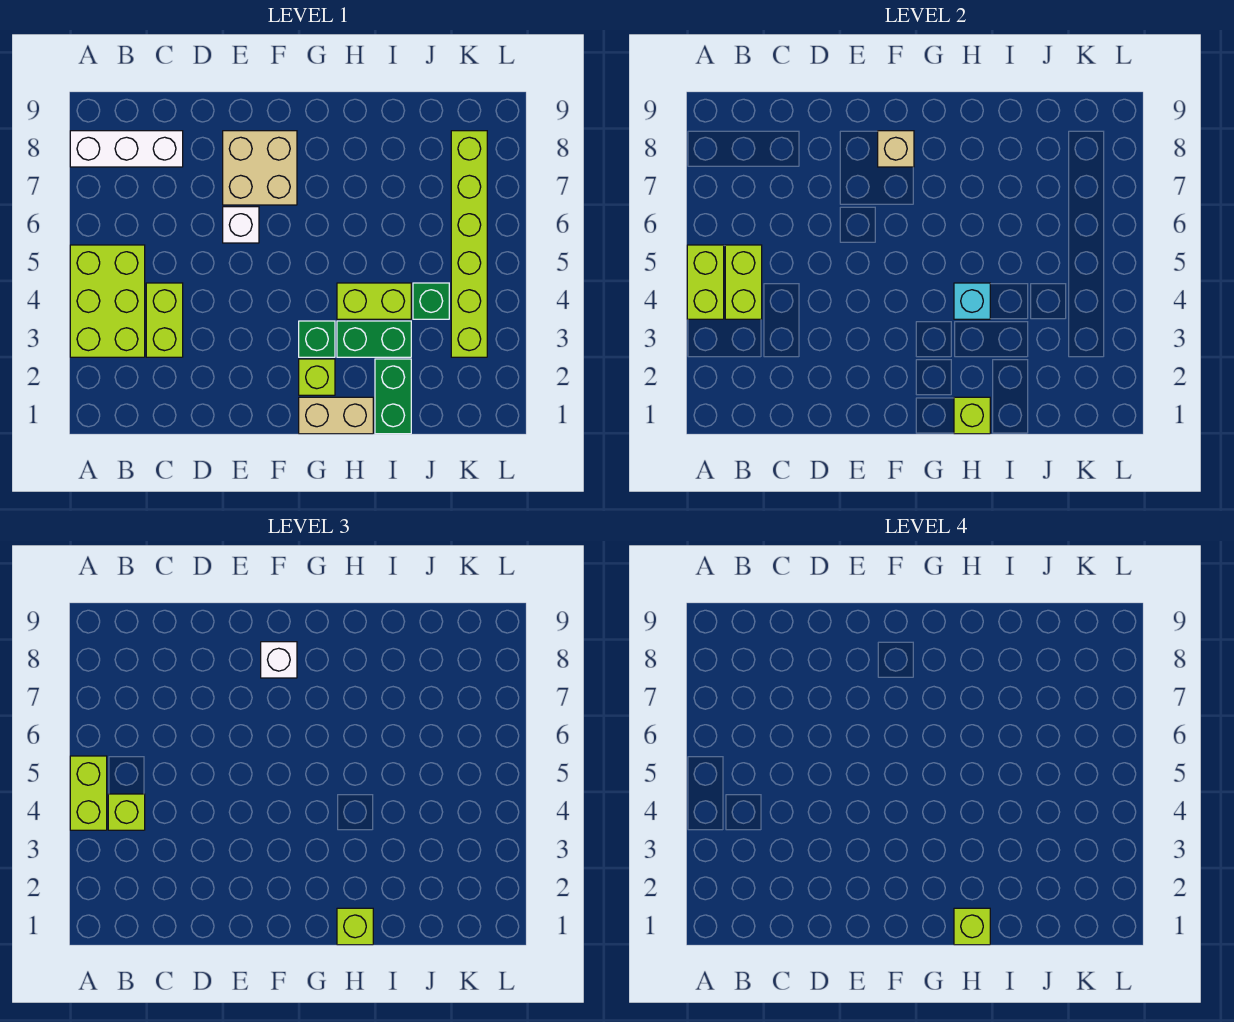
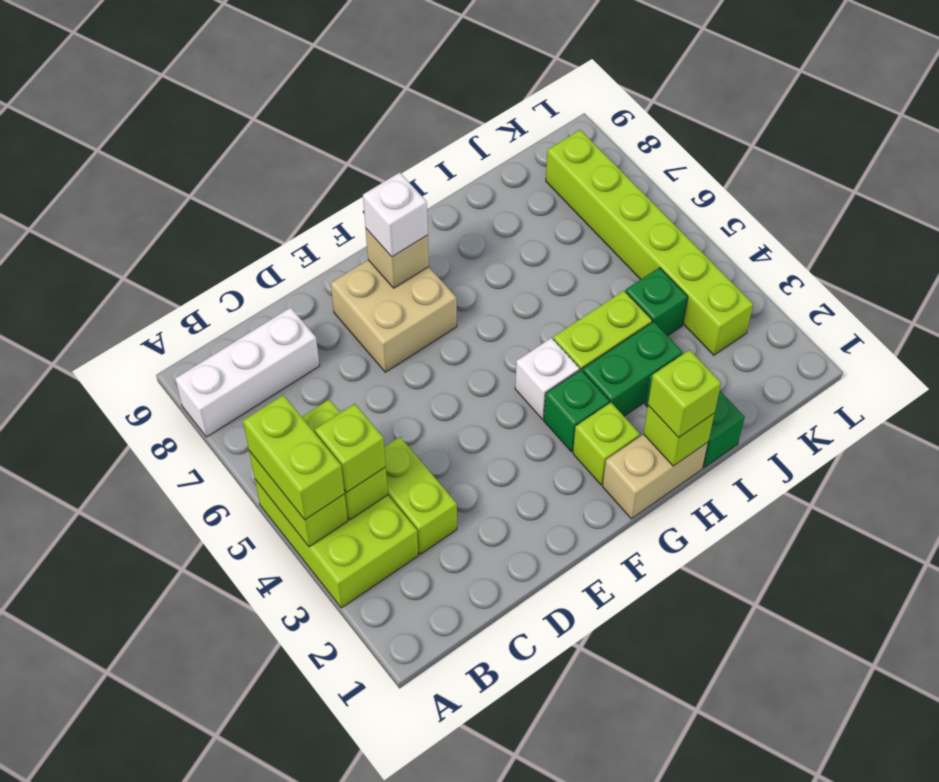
white brick E6 level 1 -> white brick G4 level 1
lime brick H1 level 4 -> none
cyan brick H4 level 2 -> none

